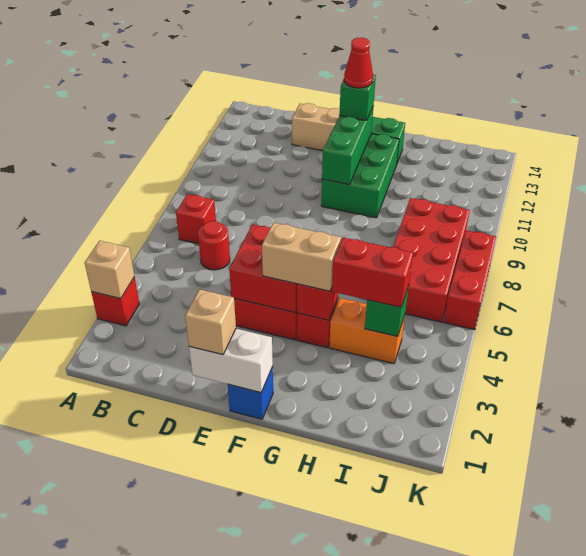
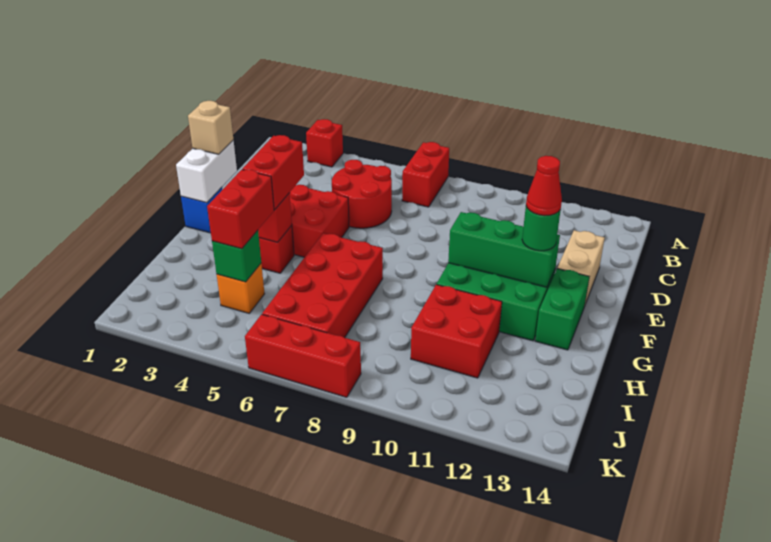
tan brick A3 level 2 -> none
red brick B7 level 1 -> red brick A7:B7 level 1
red round brick C6 level 1 -> red round brick C5:D6 level 1
red brick E4:F5 level 2 -> red brick H10:I11 level 1
tan brick F4:G4 level 3 -> red brick F4:G4 level 3
green brick F12 level 3 -> green round brick F12 level 3
orange brick H4:I4 level 1 -> orange brick I4 level 1
red brick I6:J9 level 1 -> red brick G6:J7 level 1

